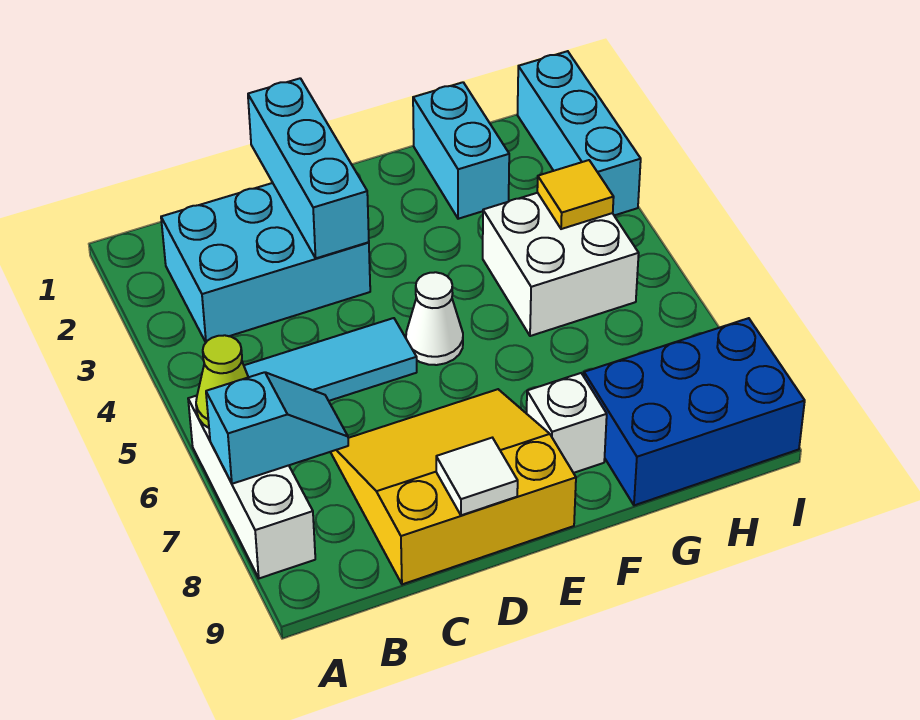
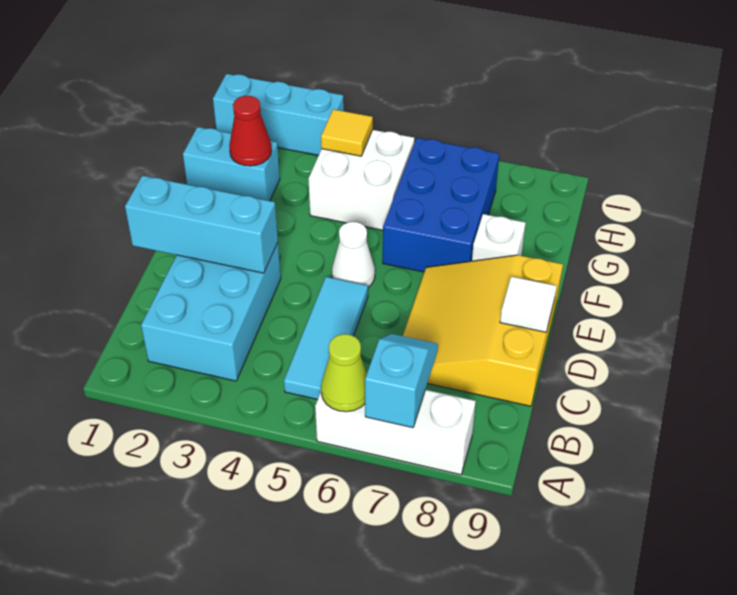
none -> red cone G2 level 2
blue brick G8:I9 level 1 -> blue brick F6:H7 level 1

